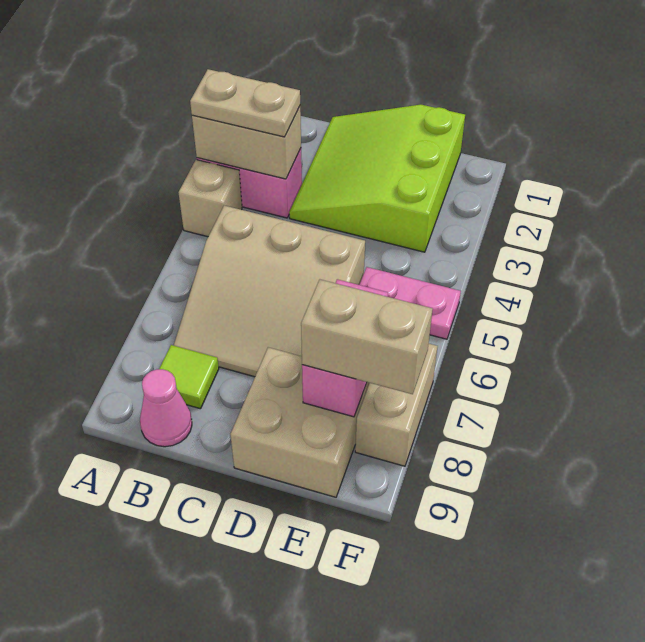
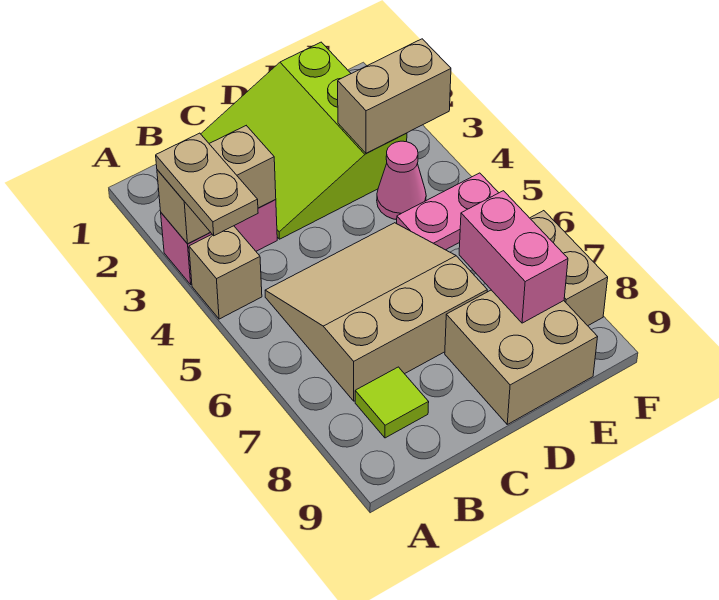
tan plate A3:B3 level 3 -> tan plate A3:A4 level 3
tan slope B5:D7 level 1 top 5 -> tan slope B5:D7 level 1 top 7
pink cone B9 level 1 -> pink cone E4 level 1
tan brick E8:F8 level 3 -> tan brick E3:F3 level 2

